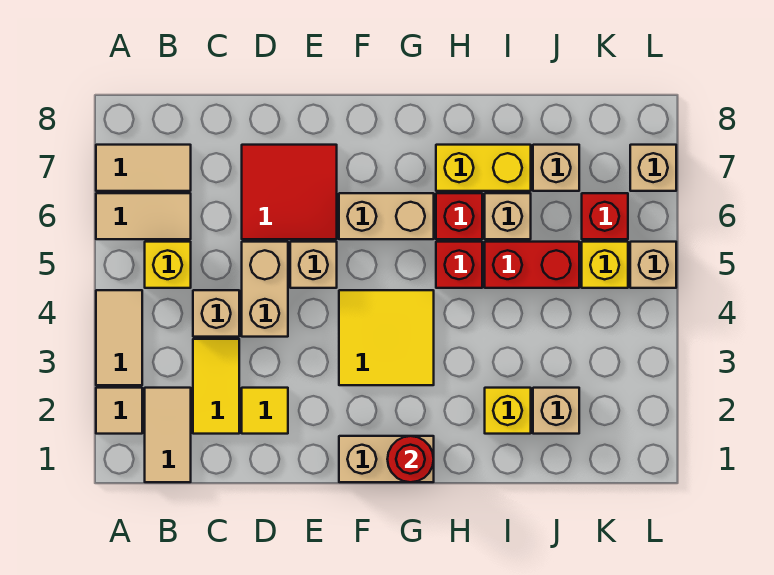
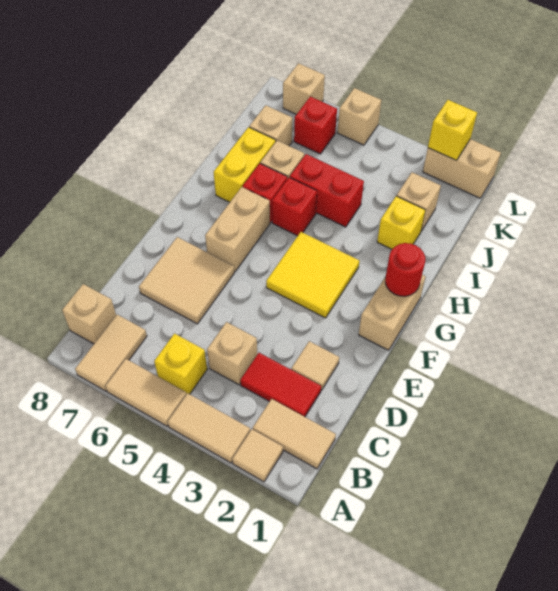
tan tile A6:B6 level 1 -> tan tile A5:A6 level 1
yellow tile C2:C3 level 1 -> red tile C2:C3 level 1
yellow tile D2 level 1 -> tan tile D2 level 1
tan brick D4:D5 level 1 -> tan brick L1:L2 level 1
red tile D6:E7 level 1 -> tan tile D6:E7 level 1
tan brick E5 level 1 -> tan brick B8 level 1
red brick I5:J5 level 1 -> red brick I4:I5 level 1
yellow brick K5 level 1 -> yellow brick L2 level 2

